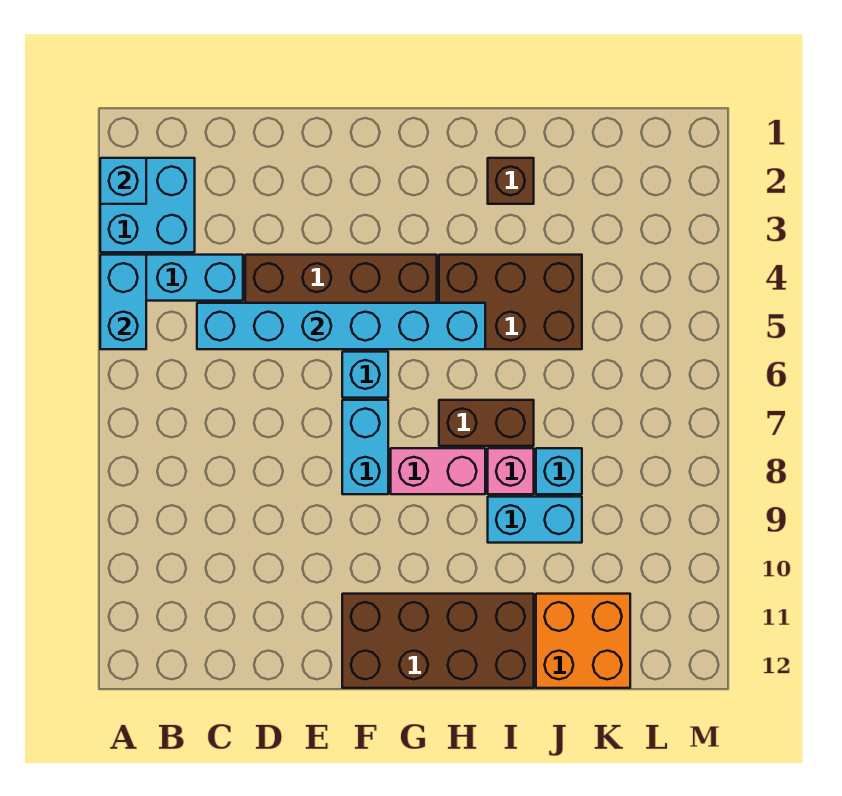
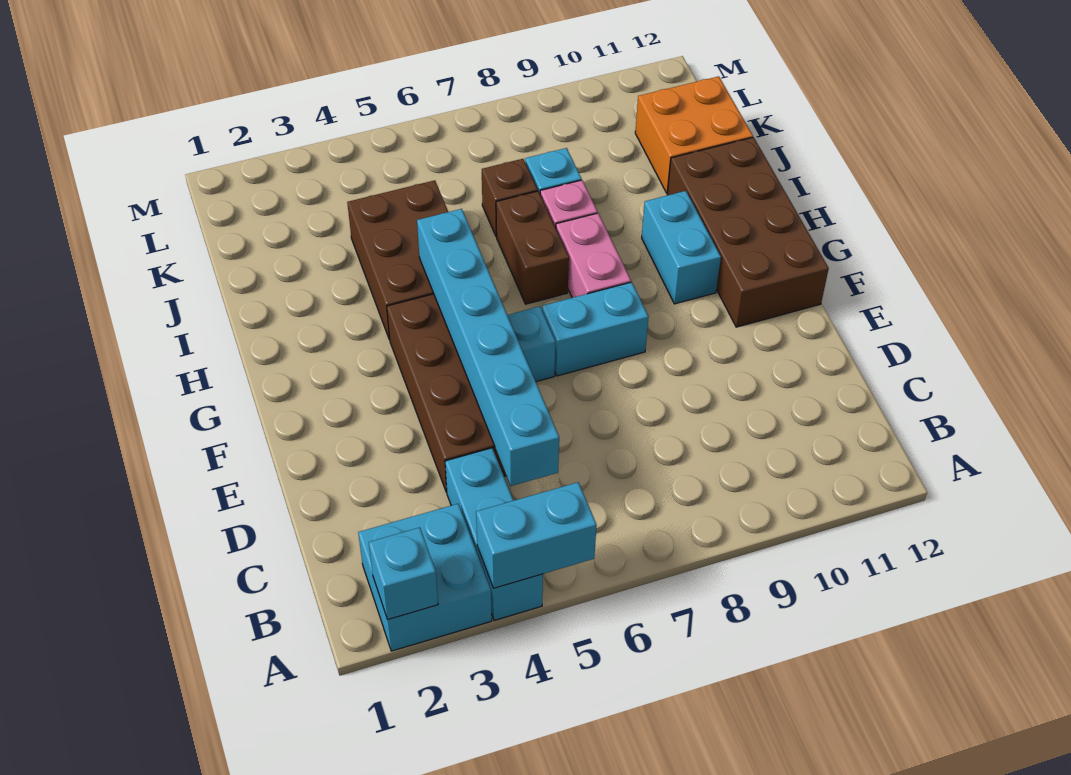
brown brick I2 level 1 -> brown brick J7 level 1
cyan brick I9:J9 level 1 -> cyan brick G10:H10 level 1

